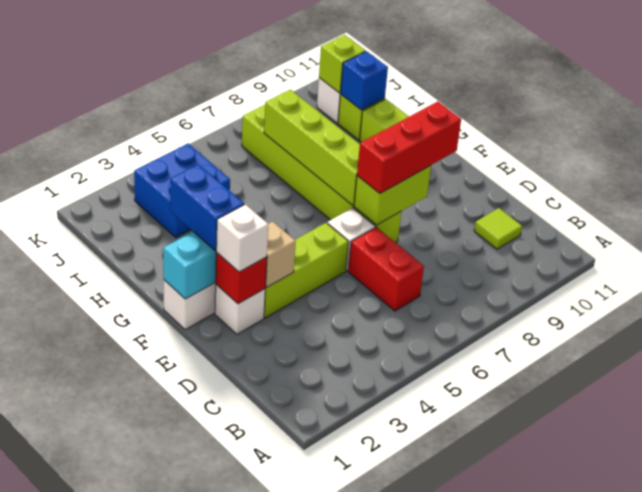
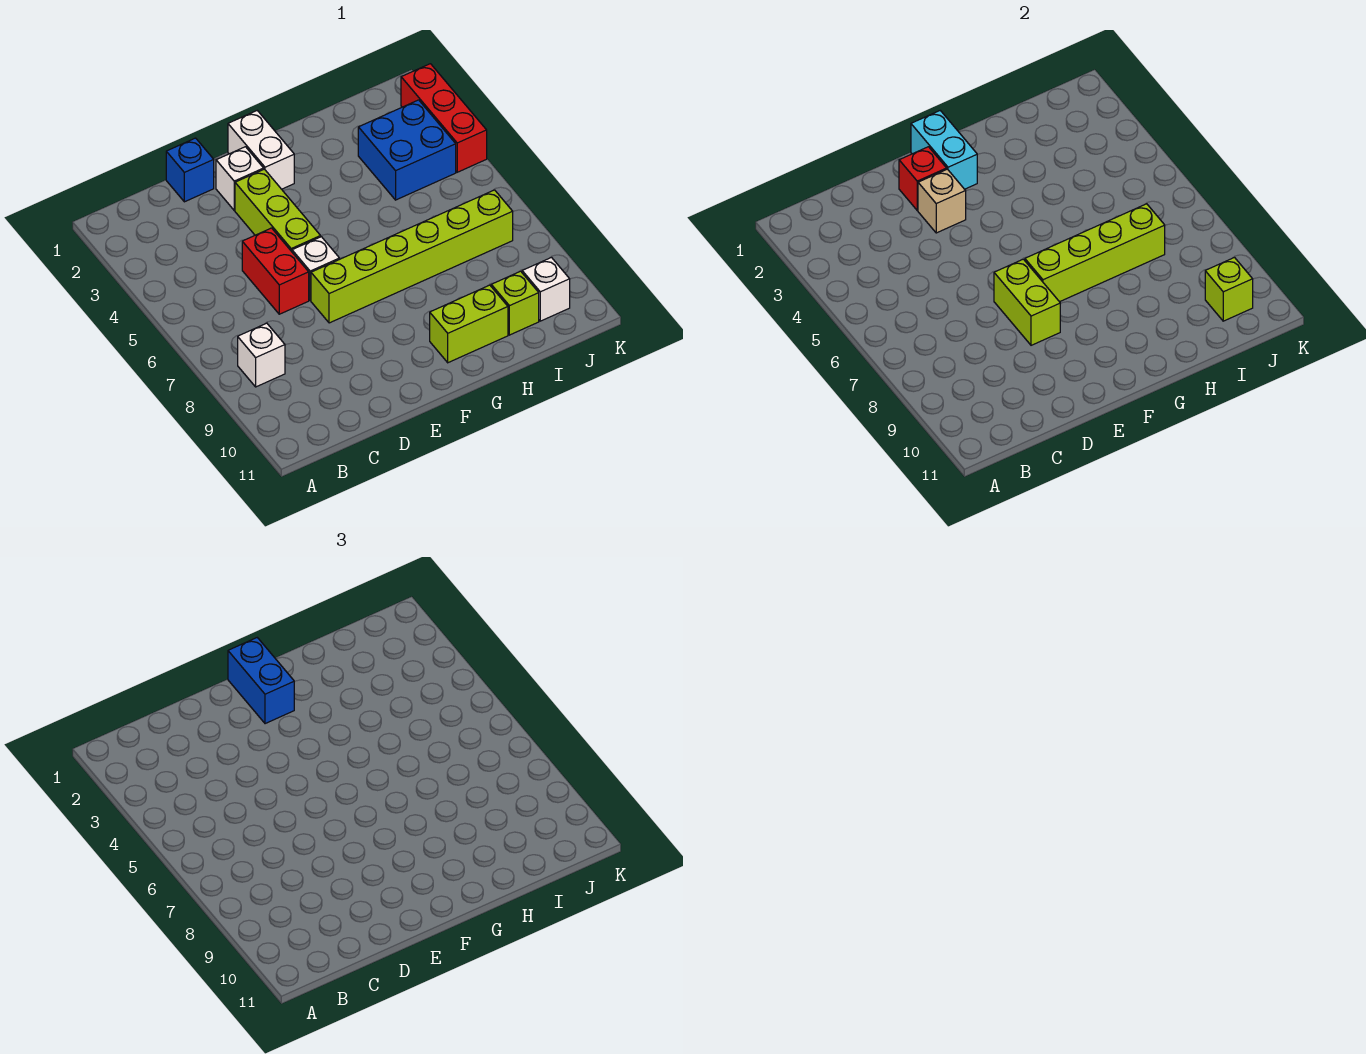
red brick C6:D6 level 1 -> red brick D5:D6 level 1
lime tile C10 level 1 -> none
white brick E2 level 3 -> white brick B8 level 1
red brick E7:E9 level 3 -> red brick K2:K4 level 1
blue brick F2:G2 level 3 -> blue brick F1:F2 level 3
blue brick I10 level 2 -> blue brick D1 level 1

